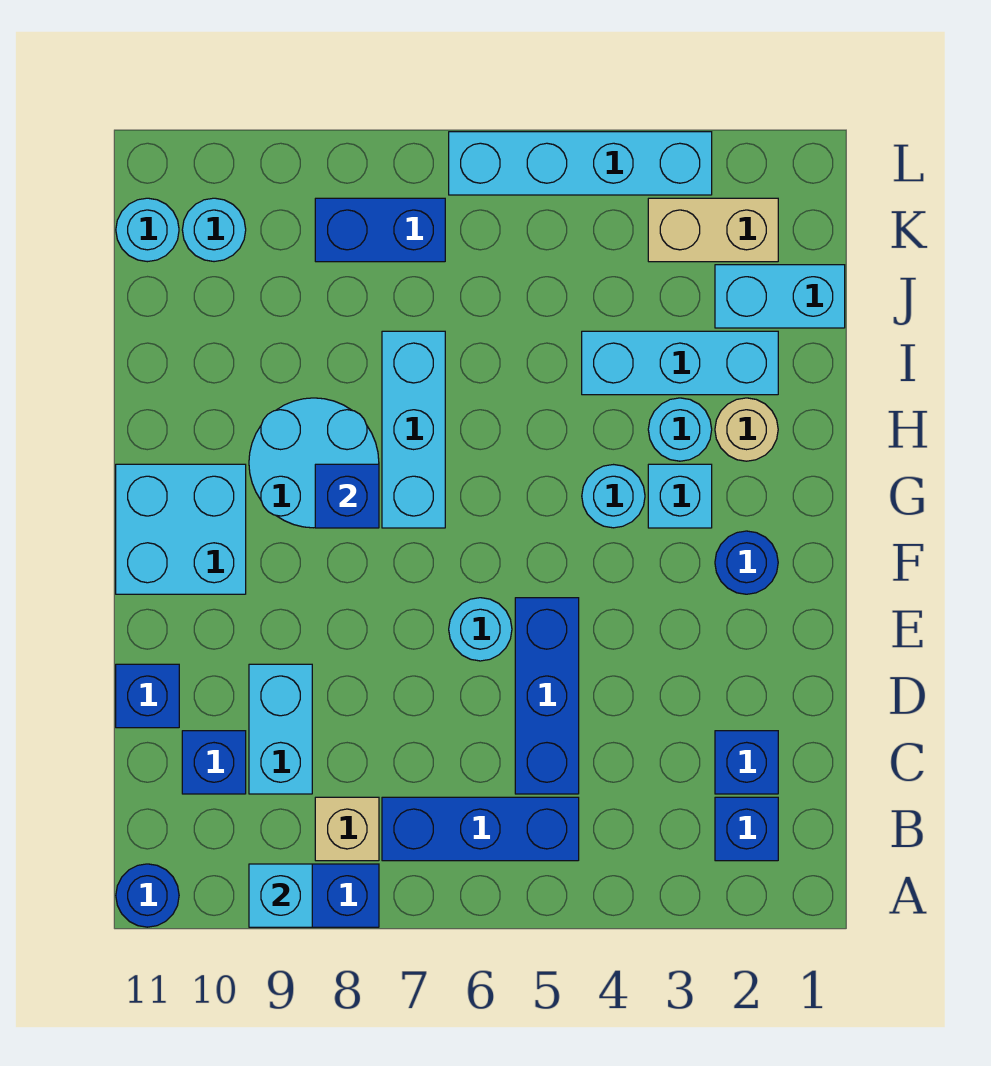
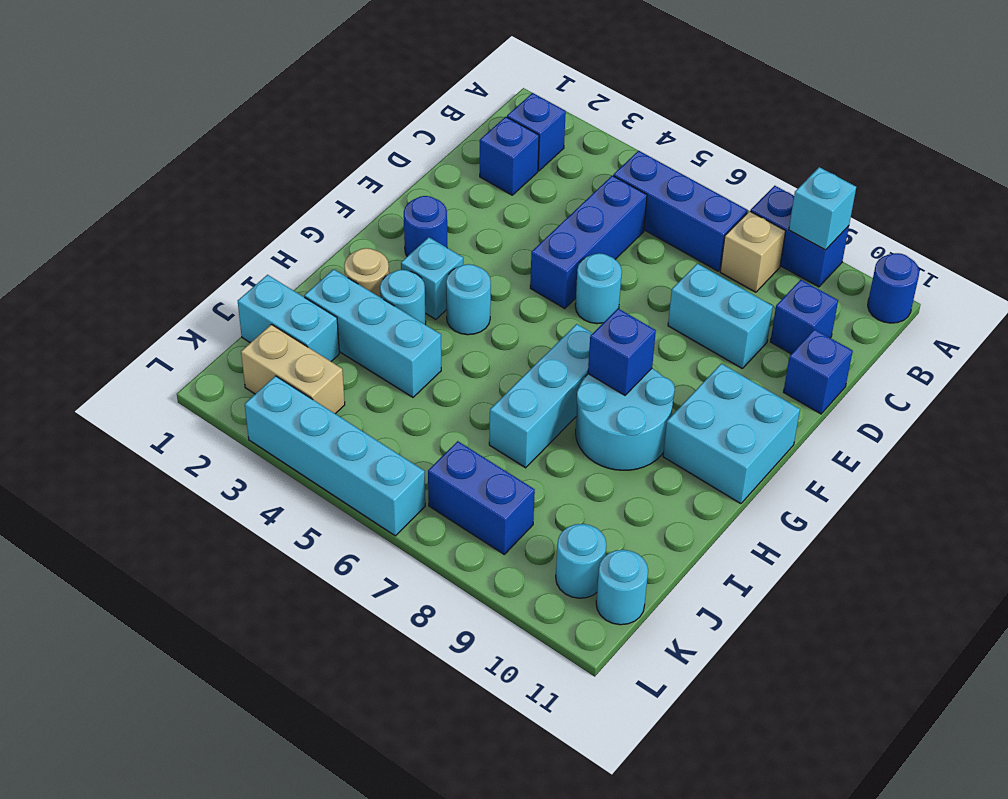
cyan brick C9:D9 level 1 -> cyan brick D8:D9 level 1

